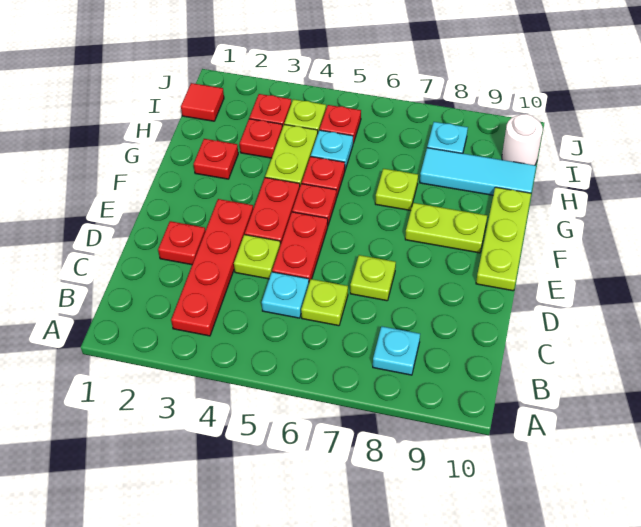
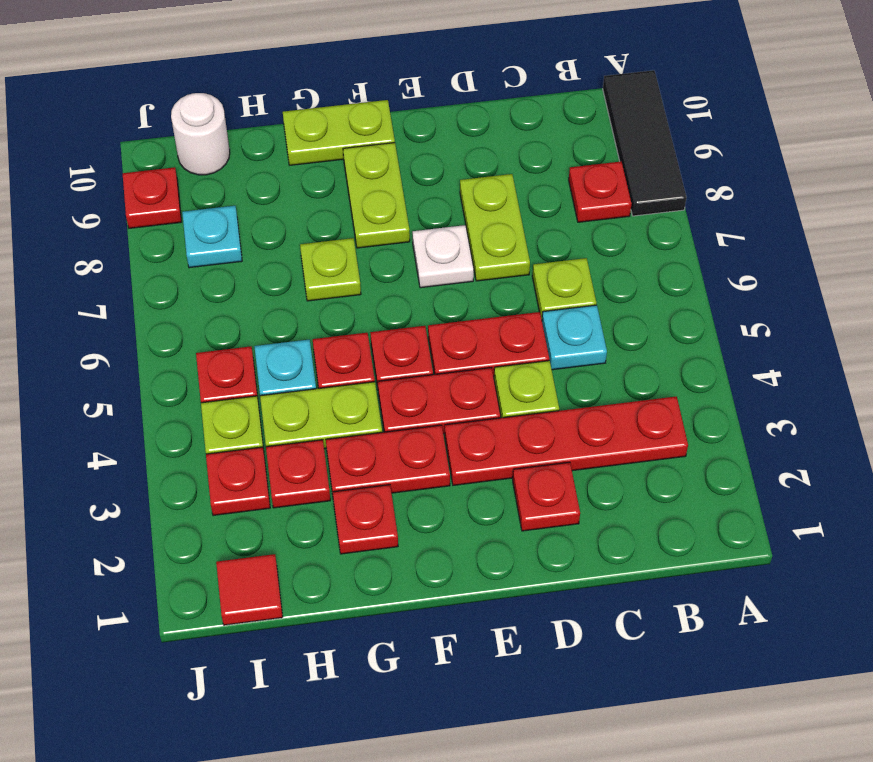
none -> black tile A8:A10 level 1
cyan plate B8 level 1 -> red plate B8 level 1
lime plate D7 level 1 -> lime plate D7:D8 level 1
none -> white plate E7 level 1
lime plate E10:G10 level 1 -> lime plate F10:G10 level 1
none -> red plate F3:G3 level 1
cyan tile H8:H10 level 1 -> none
none -> red plate J9 level 1

